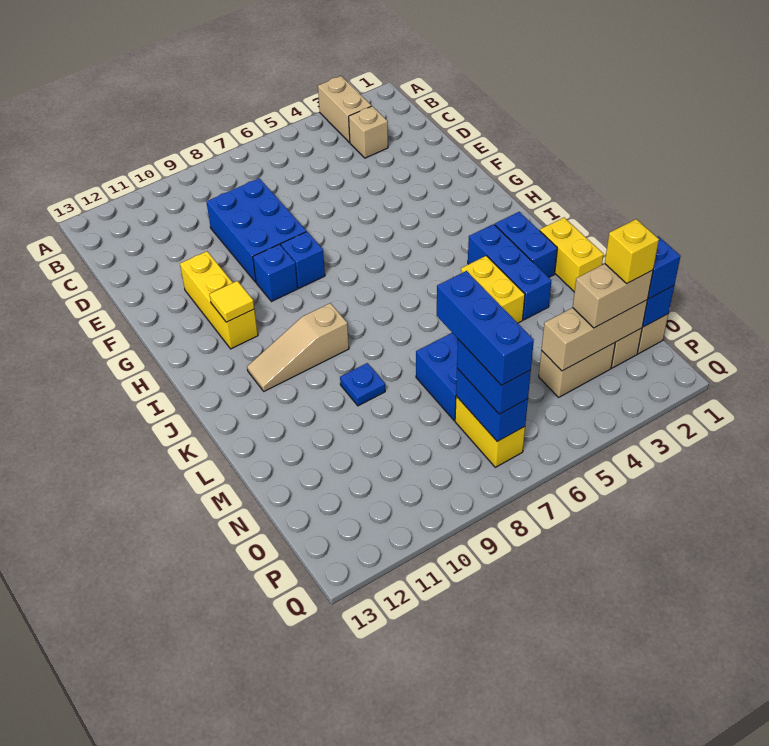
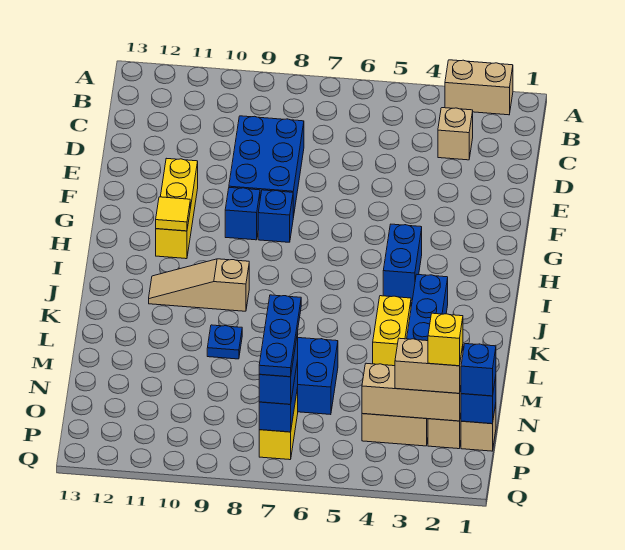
tan brick A3:B3 level 1 -> tan brick A2:A3 level 1
blue brick J2:K2 level 1 -> blue brick H4:I4 level 1
yellow brick K1:L1 level 1 -> none
blue brick N7:P7 level 4 -> blue plate N7:P7 level 4

